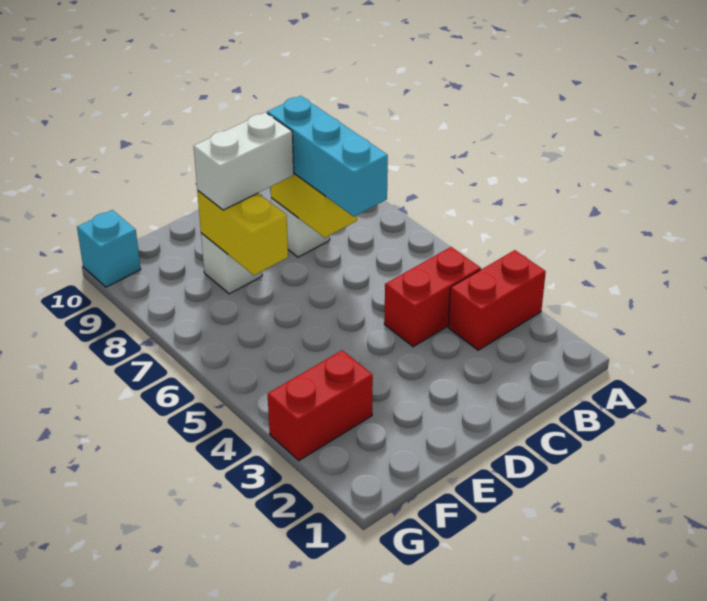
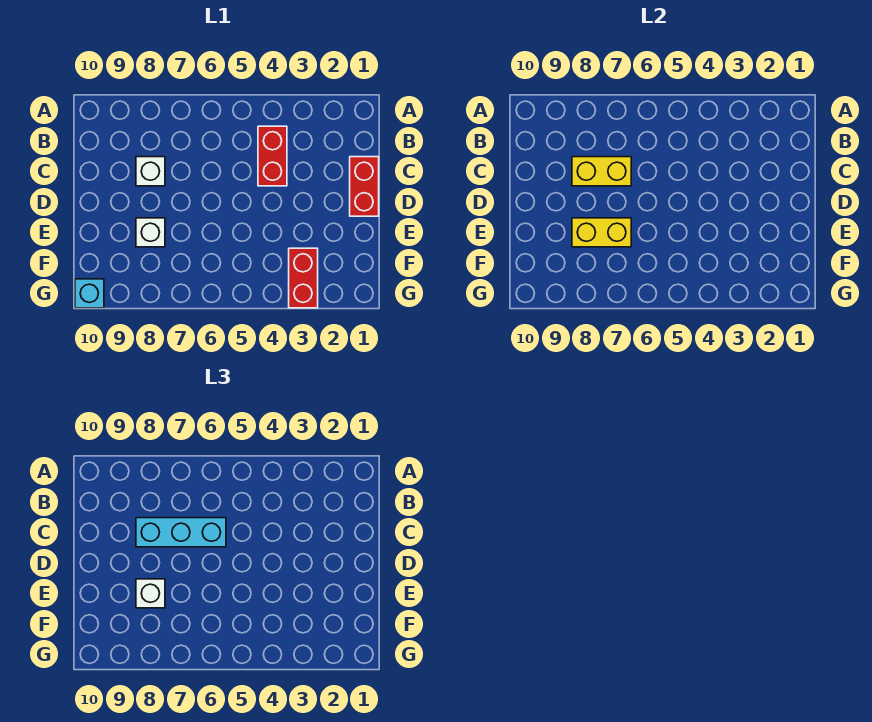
red brick A3:B3 level 1 -> red brick C1:D1 level 1
white brick D8:E8 level 3 -> white brick E8 level 3

